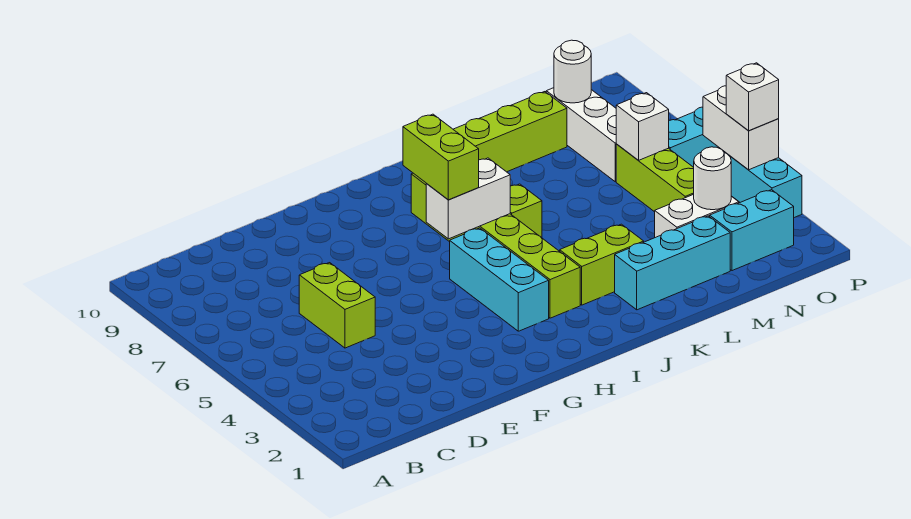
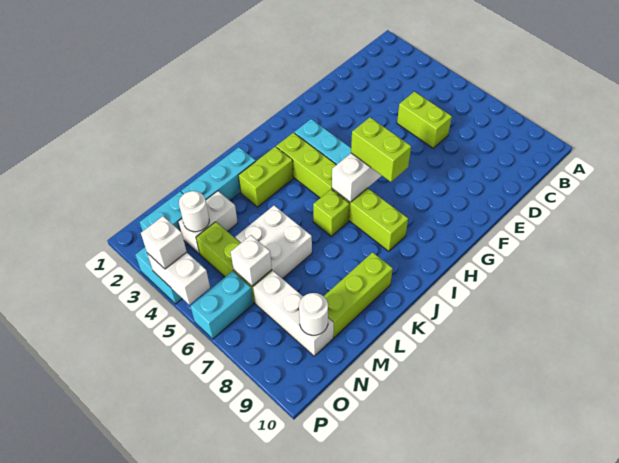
none -> white brick L5:M6 level 1

